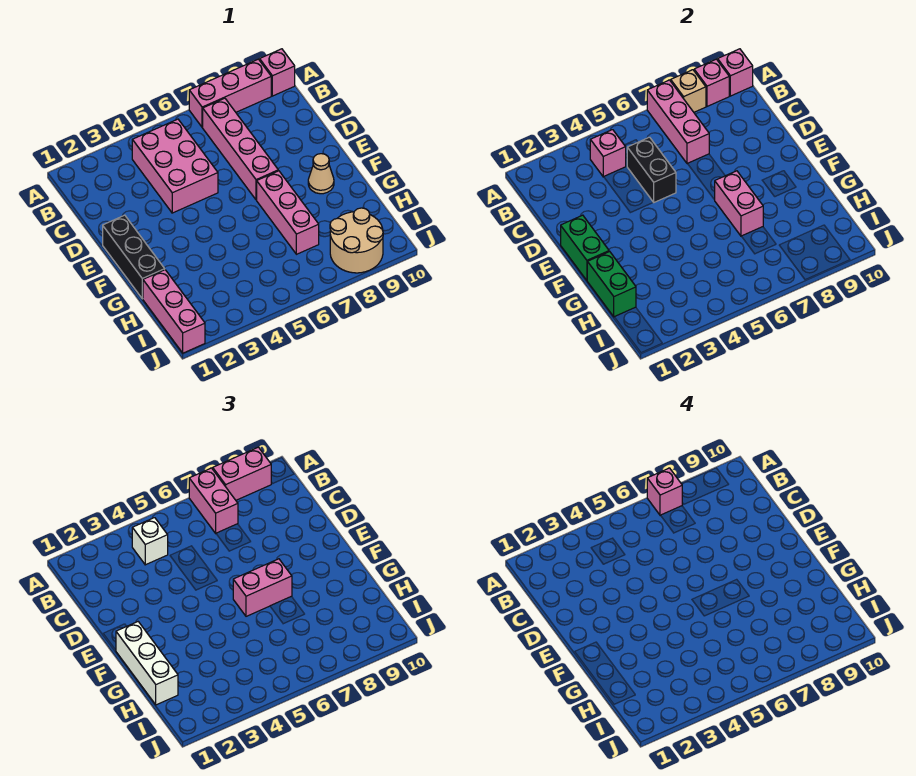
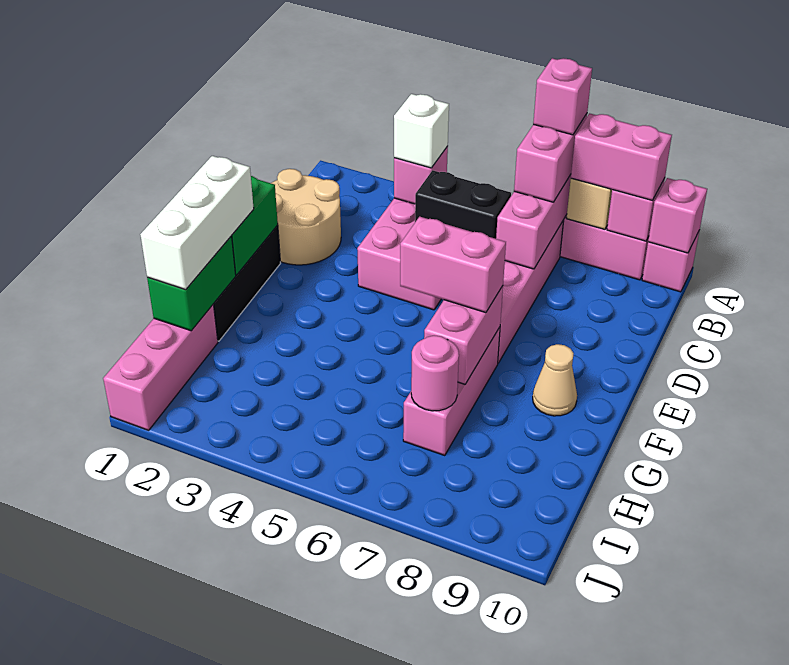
black brick C5:D5 level 2 -> black brick C5:C6 level 2
none -> pink round brick H7 level 2
tan round brick I8:J9 level 1 -> tan round brick C1:D2 level 1

